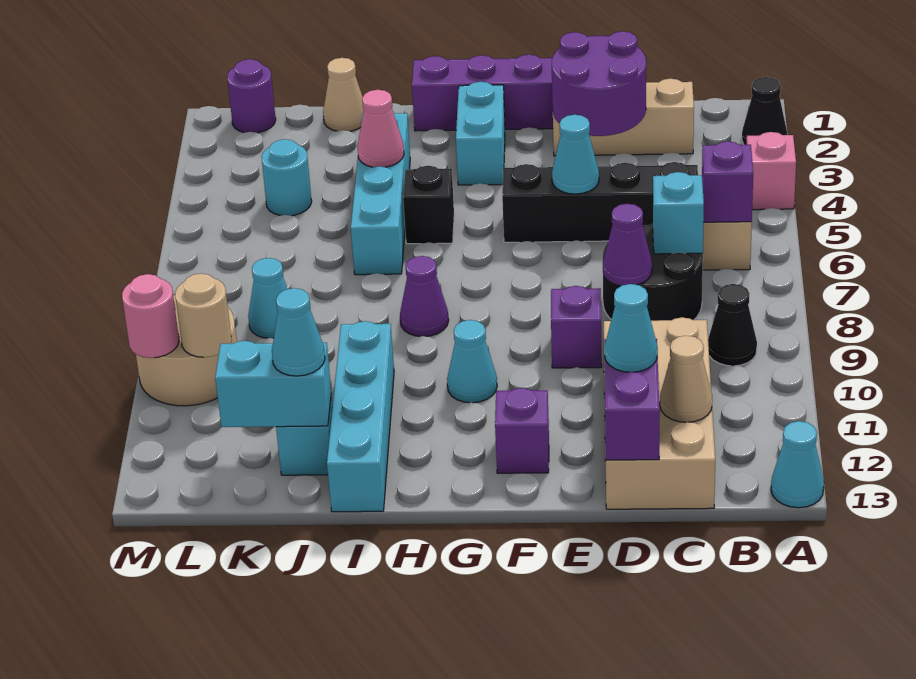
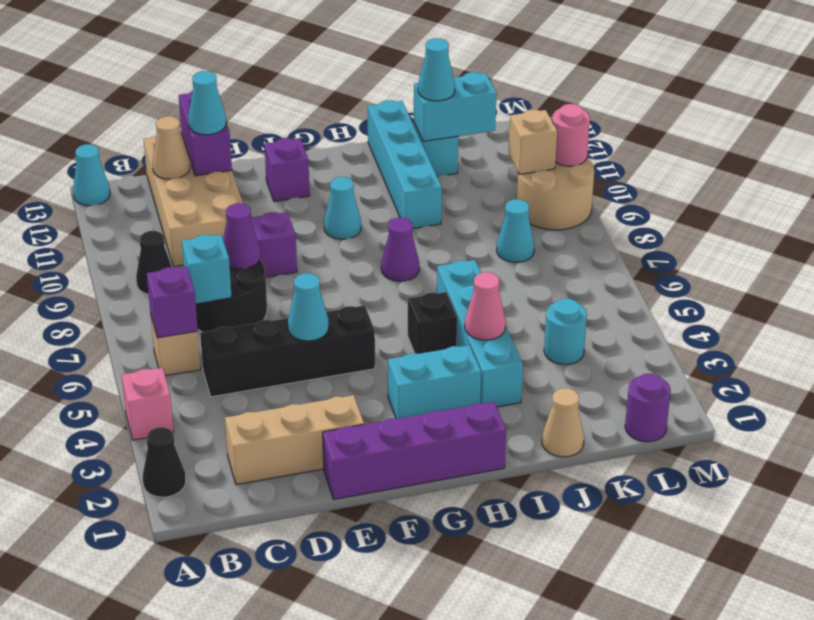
purple round brick D2:E3 level 2 -> none
cyan brick G2:G3 level 1 -> cyan brick G3:H3 level 1
tan round brick L10 level 2 -> tan brick L10 level 2

